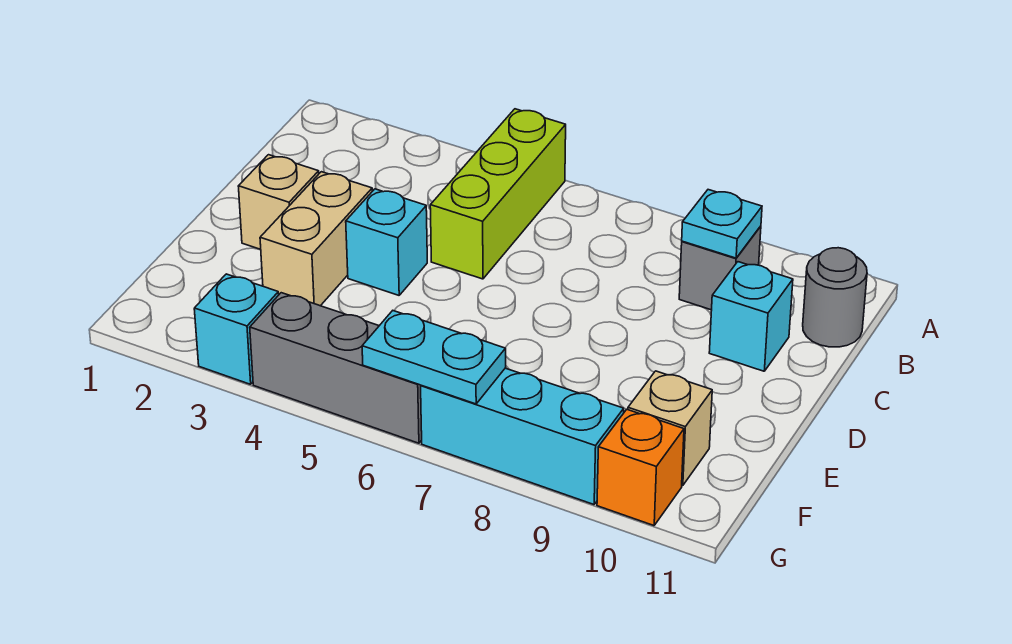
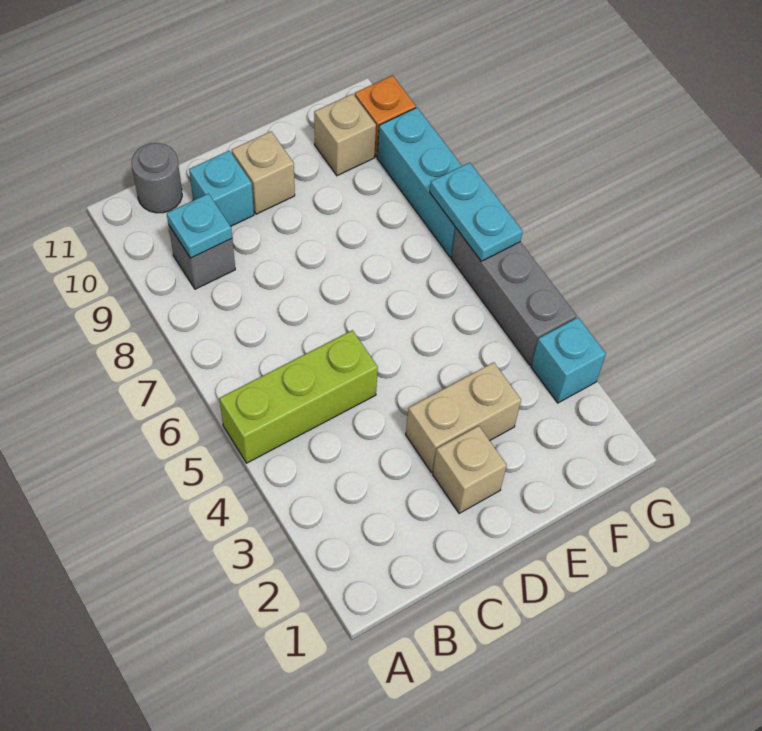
cyan brick D4 level 1 -> none
none -> tan brick D10 level 1

